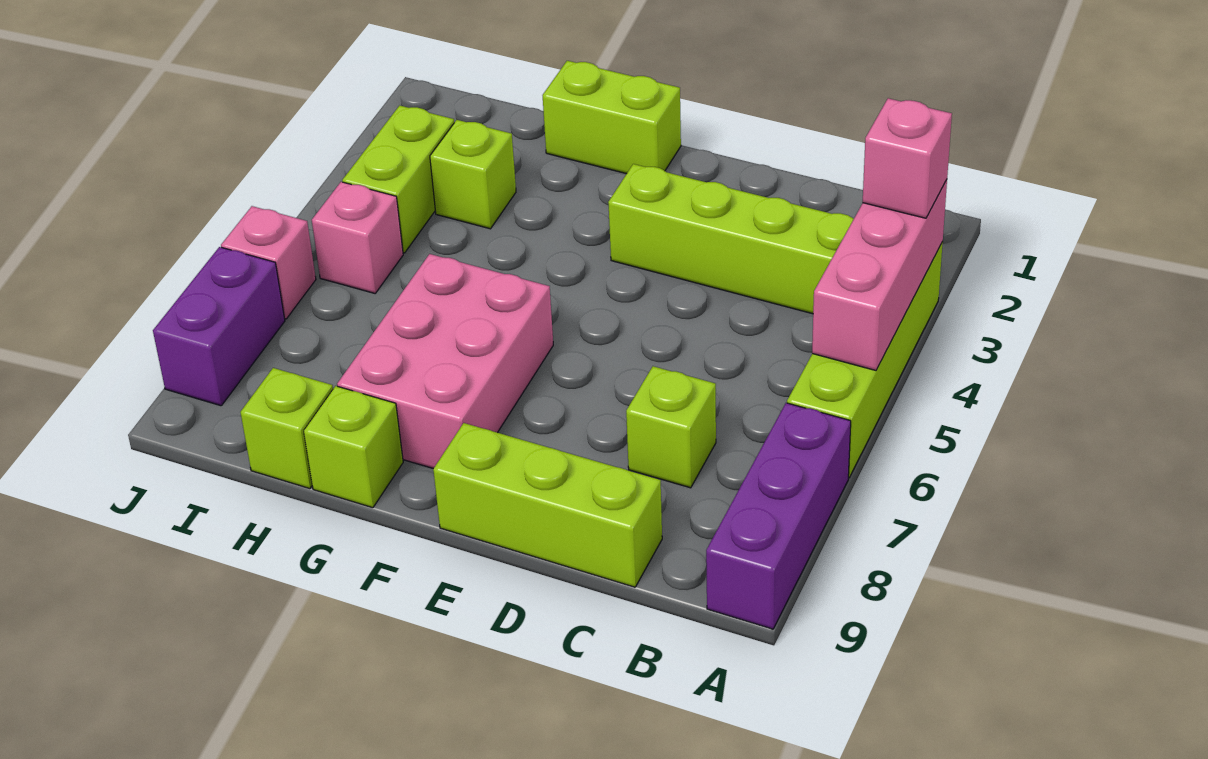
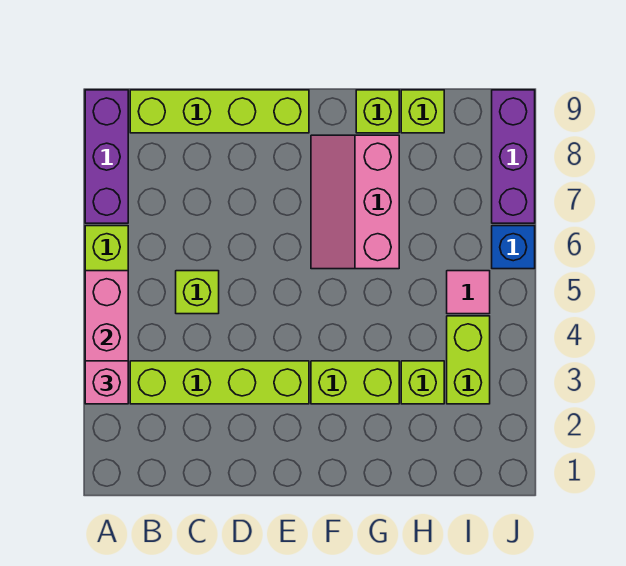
lime brick C7 level 1 -> lime brick C5 level 1
lime brick C9:E9 level 1 -> lime brick B9:E9 level 1
lime brick F1:G1 level 1 -> lime brick F3:G3 level 1
pink brick F6:G8 level 1 -> pink slope F6:G8 level 1 top G
pink brick I5 level 1 -> pink tile I5 level 1
pink brick J6 level 1 -> blue brick J6 level 1
purple brick J7:J8 level 1 -> purple brick J7:J9 level 1

